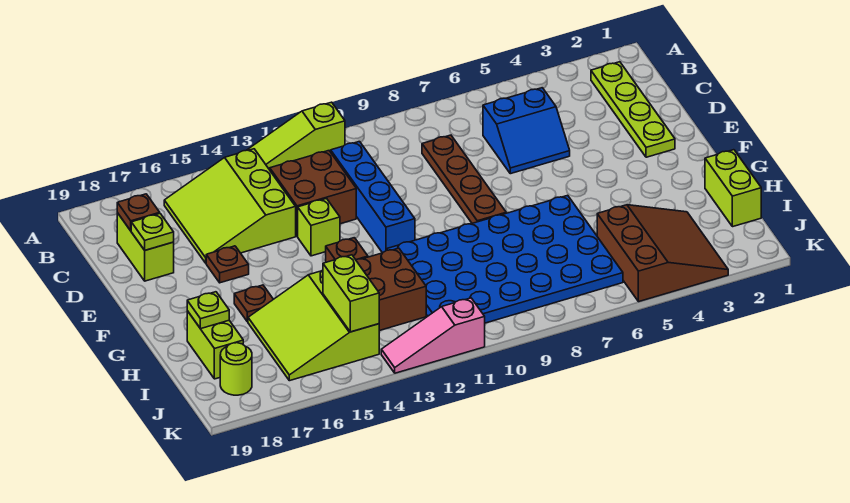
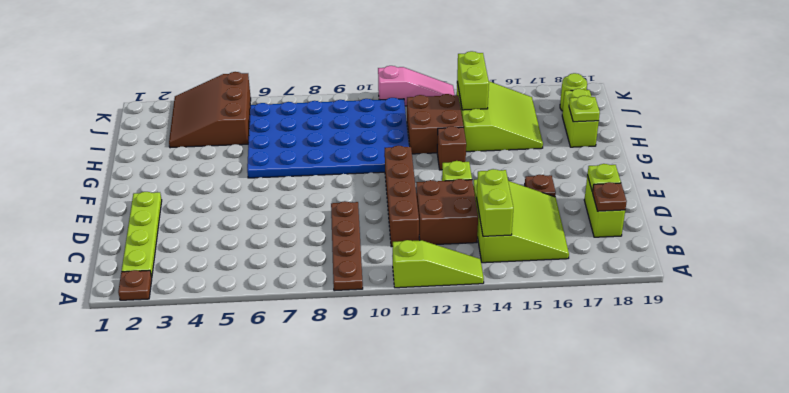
blue slope C5:D6 level 1 top C -> none
brown plate C8:F8 level 1 -> brown plate A9:D9 level 1
blue brick C11:F11 level 1 -> brown brick C11:F11 level 1
brown plate G16 level 1 -> brown plate A2 level 1
lime brick H1:I1 level 1 -> lime brick B14:C14 level 2

